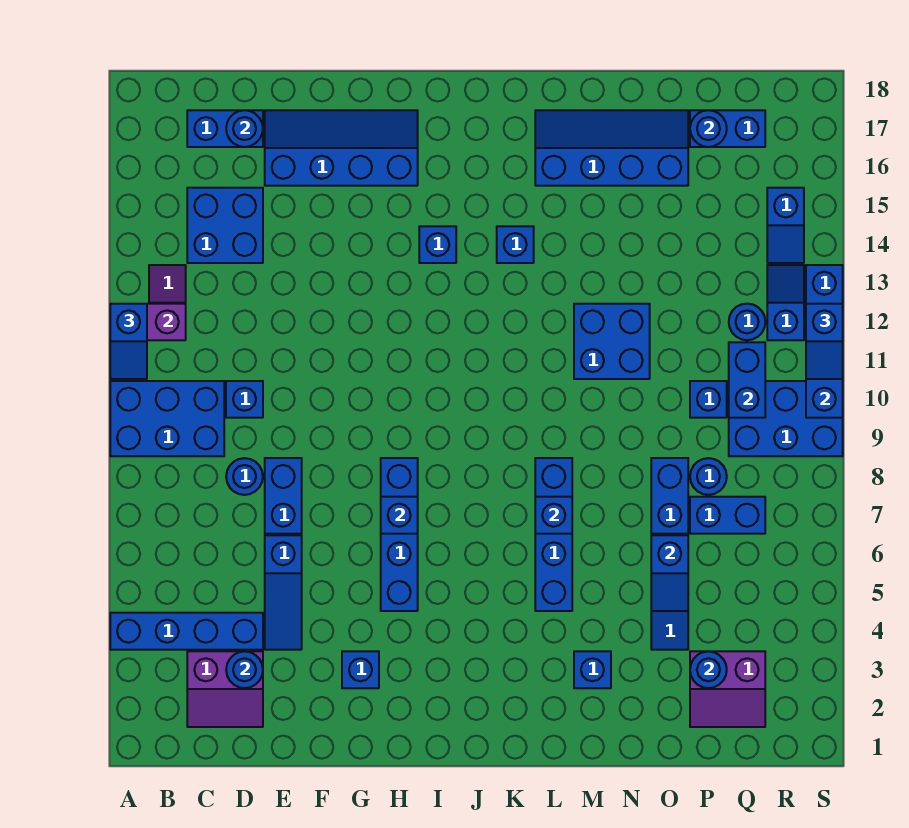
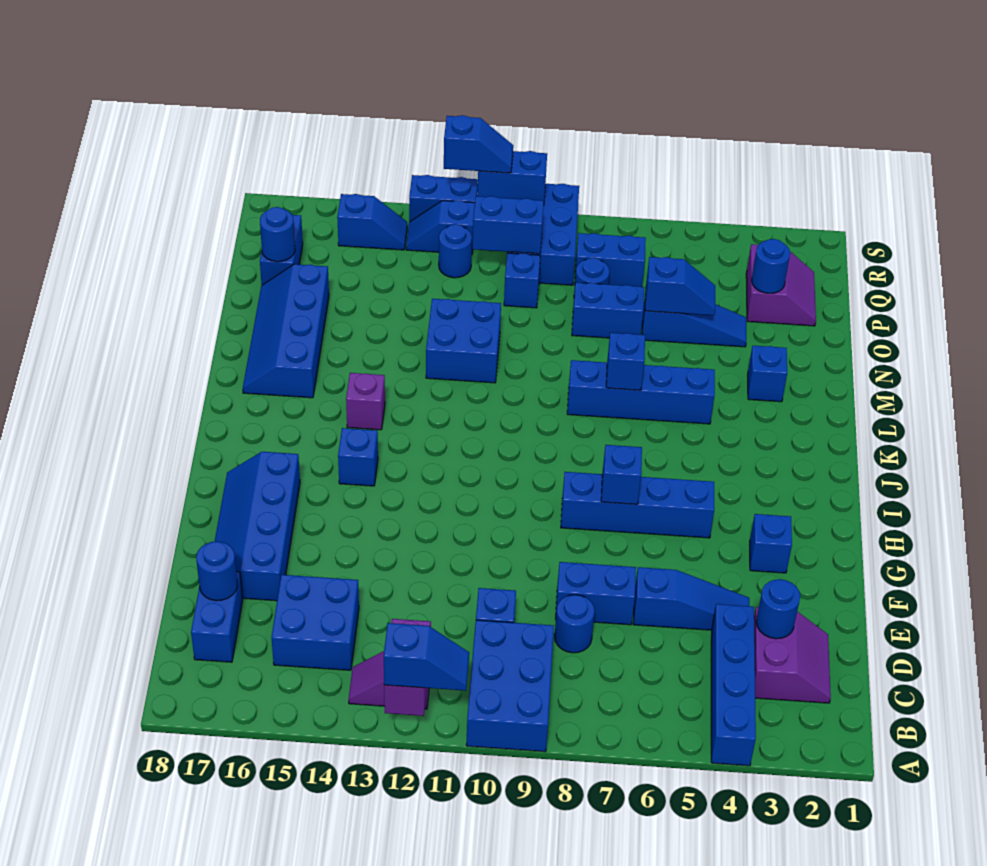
blue brick K14 level 1 -> purple brick K14 level 1
blue brick P7:Q7 level 1 -> blue brick Q7:Q8 level 1

